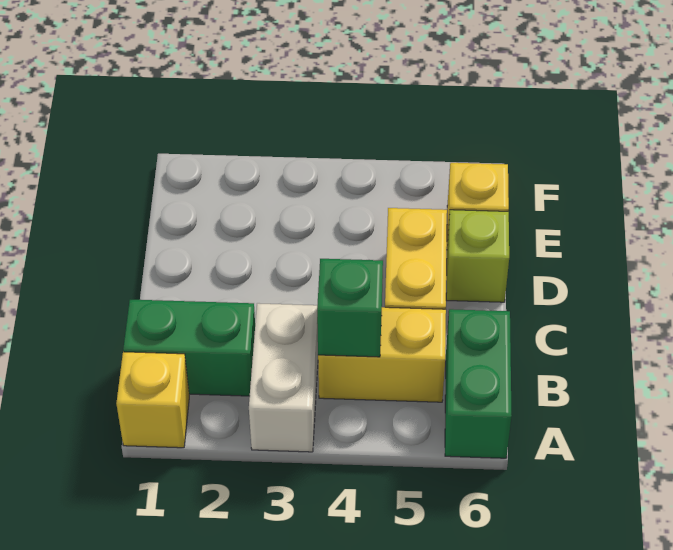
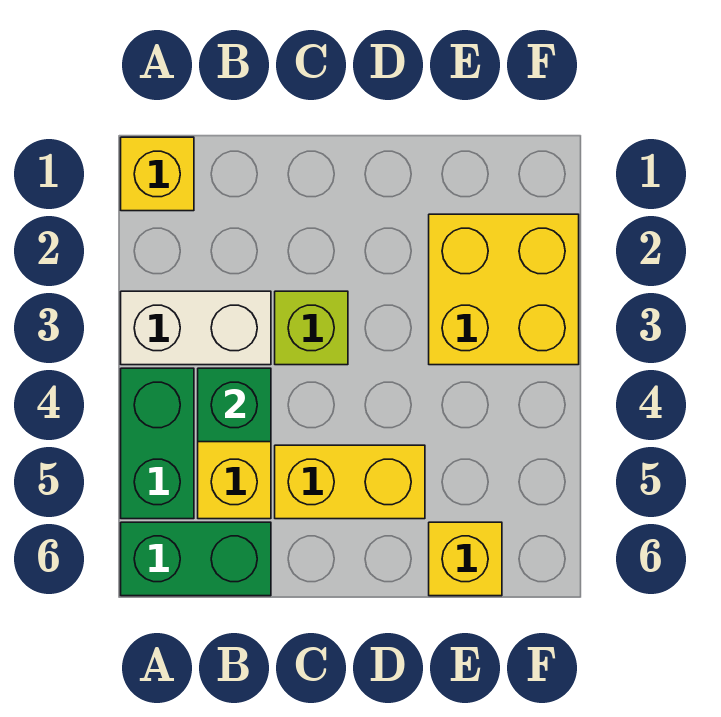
green brick B1:B2 level 1 -> green brick A4:A5 level 1
lime brick D6 level 1 -> lime brick C3 level 1
none -> yellow brick E2:F3 level 1

